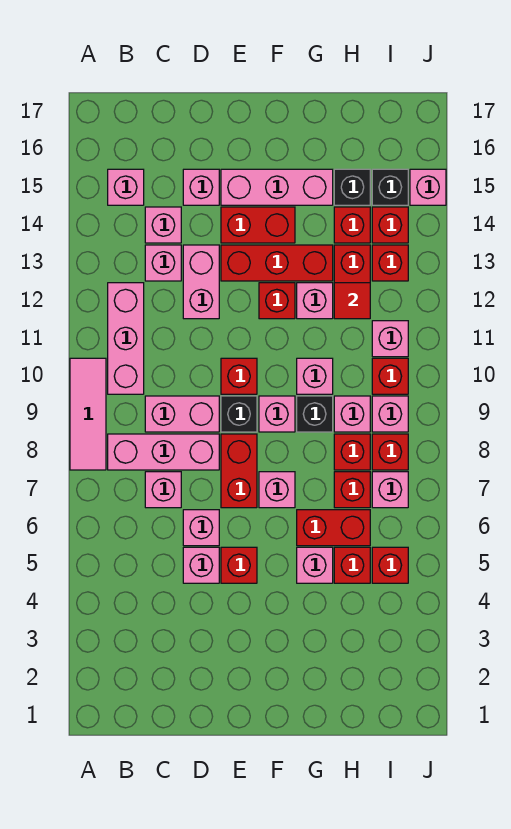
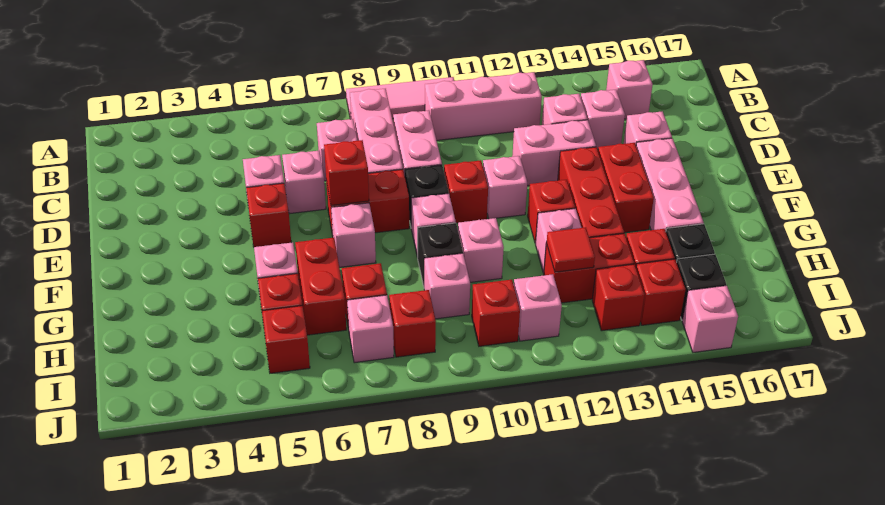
red brick H8 level 1 -> red brick E7 level 2
pink brick I9 level 1 -> pink brick E11 level 1

